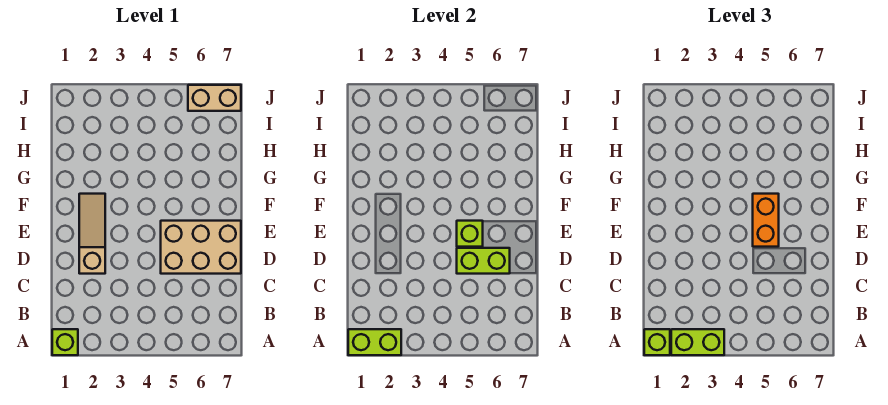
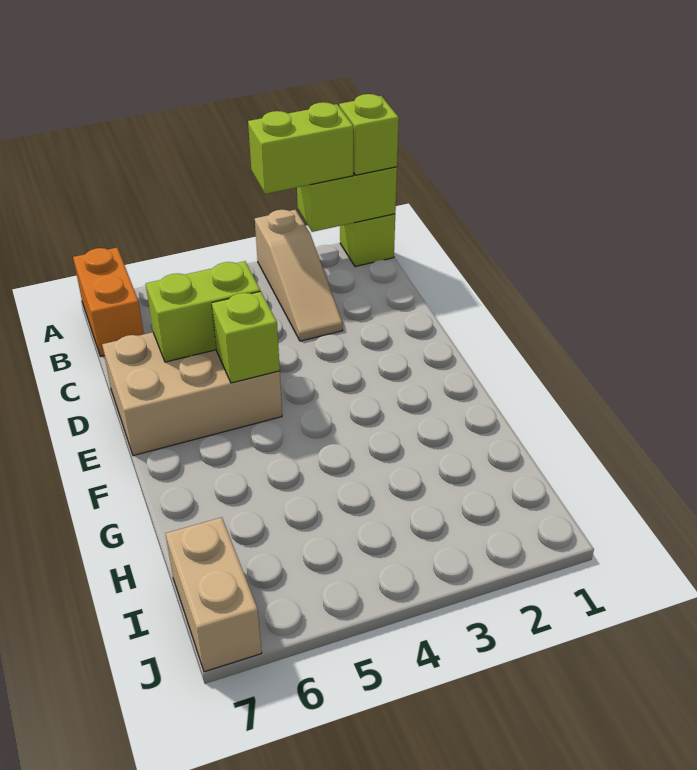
tan slope D2:F2 level 1 top D -> tan slope A3:C3 level 1 top A
orange brick E5:F5 level 3 -> orange brick A7:B7 level 1
tan brick J6:J7 level 1 -> tan brick I7:J7 level 1

